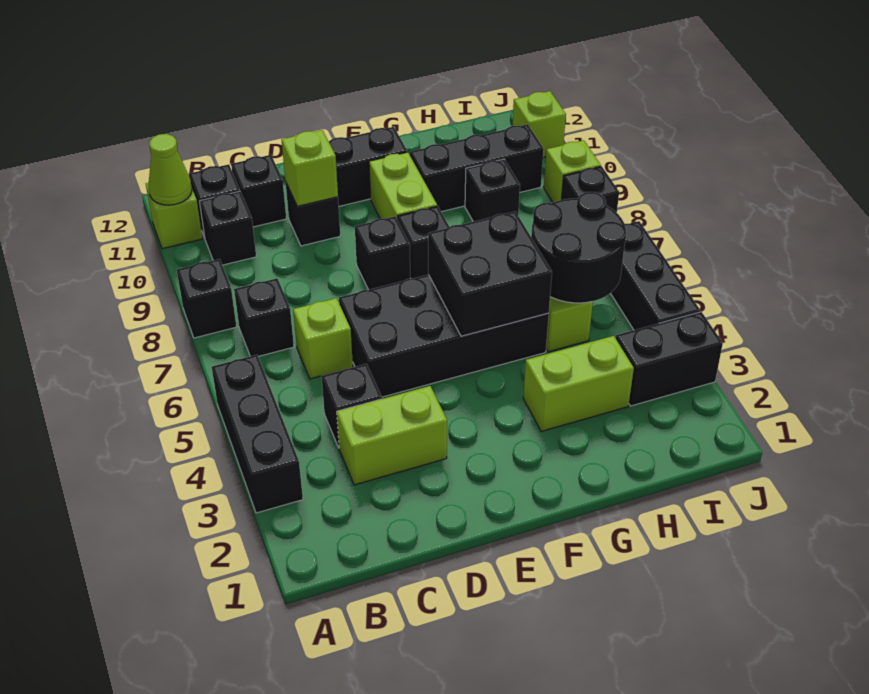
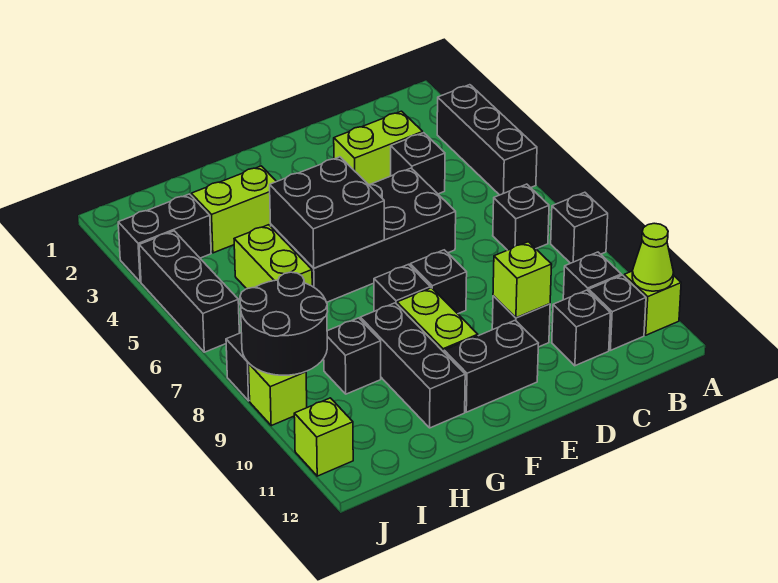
lime brick C6 level 1 -> none
black brick G10:I10 level 1 -> black brick G9:G11 level 1
black round brick H5:I6 level 2 -> black round brick I8:J9 level 2

